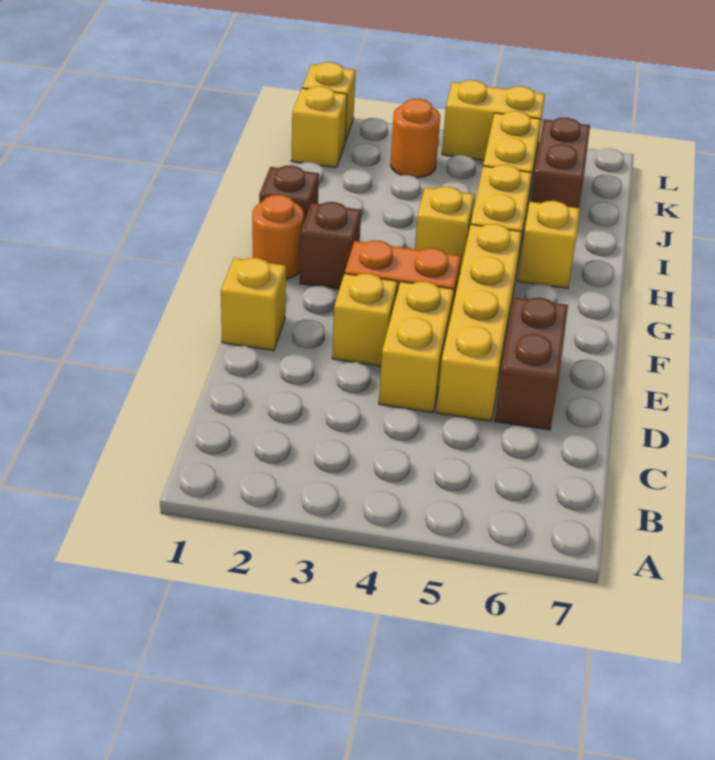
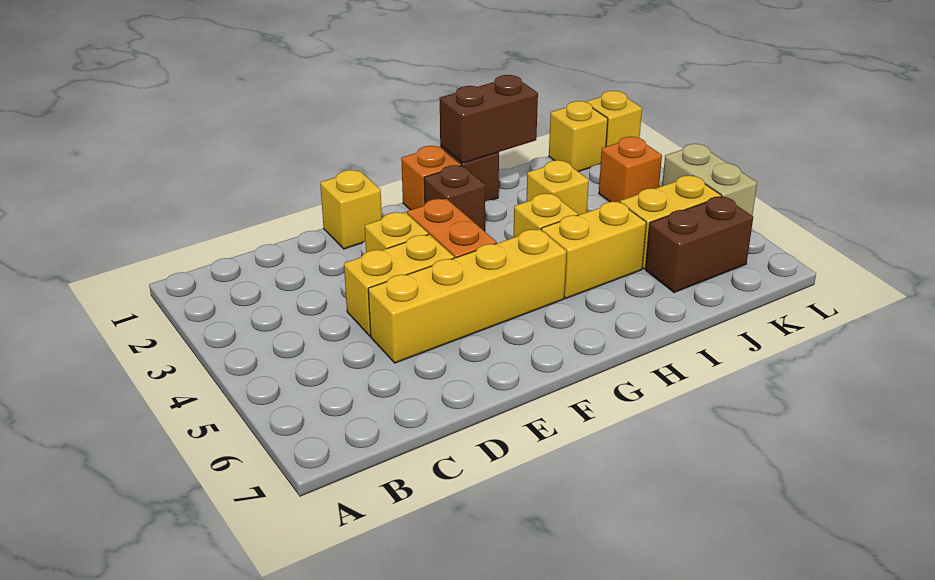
brown brick D6:E6 level 1 -> brown brick H1:I1 level 2
orange round brick G1 level 1 -> orange brick G1 level 1
yellow brick H6 level 1 -> yellow brick I3 level 1
orange round brick K3 level 1 -> orange brick K3 level 1
yellow brick L4:L5 level 1 -> tan brick L4:L5 level 1

